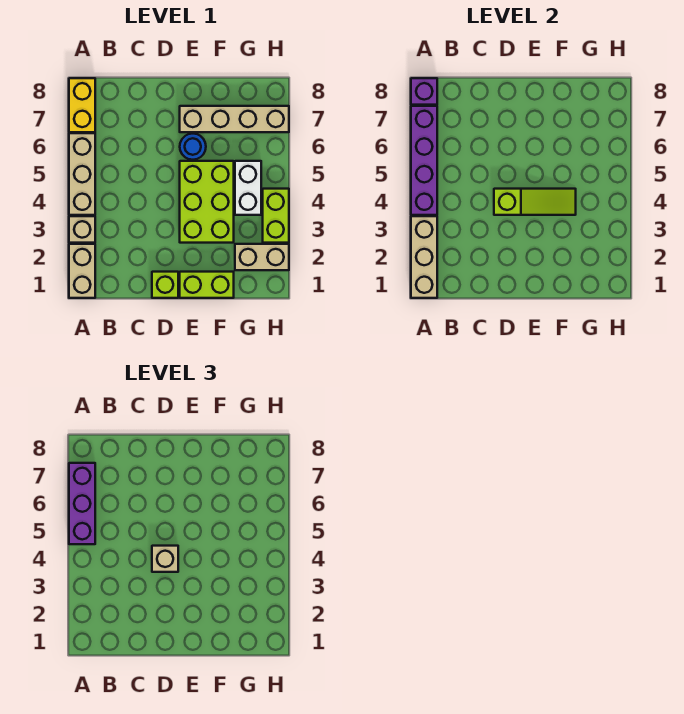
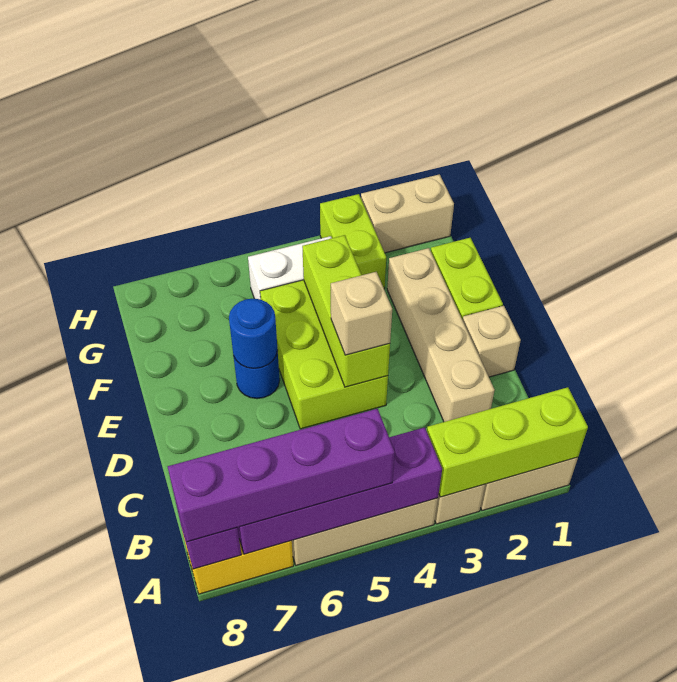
tan brick A1:A3 level 2 -> lime brick A1:A3 level 2
purple brick A5:A7 level 3 -> purple brick A5:A8 level 3
lime brick D1 level 1 -> tan brick D1 level 1
lime slope D4:F4 level 2 top D -> lime brick D4:F4 level 2
lime brick E3:F5 level 1 -> lime brick D4:F5 level 1
none -> blue round brick E6 level 2
tan brick E7:H7 level 1 -> tan brick C2:F2 level 1
tan brick G2:H2 level 1 -> tan brick H1:H2 level 1
lime brick H3:H4 level 1 -> lime brick G3:H3 level 1

